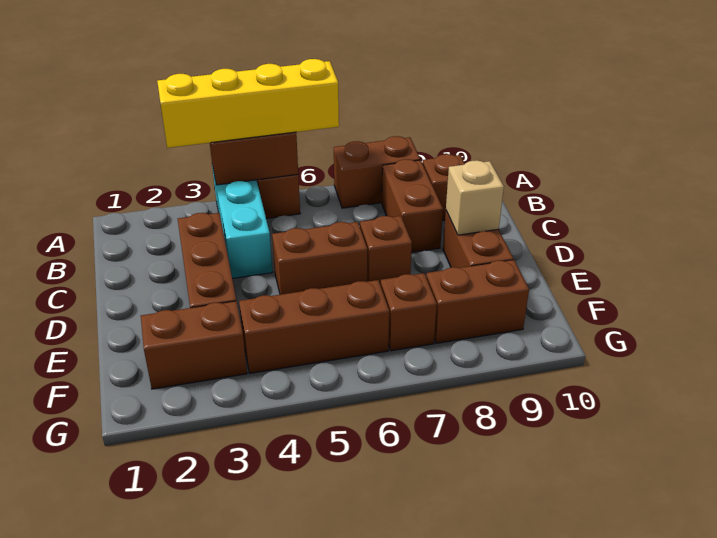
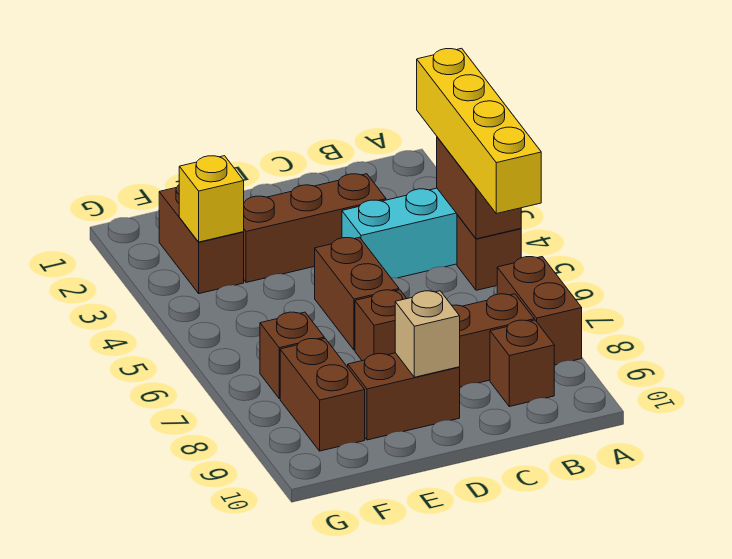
none -> yellow brick F3 level 2
brown brick F4:F6 level 1 -> none

